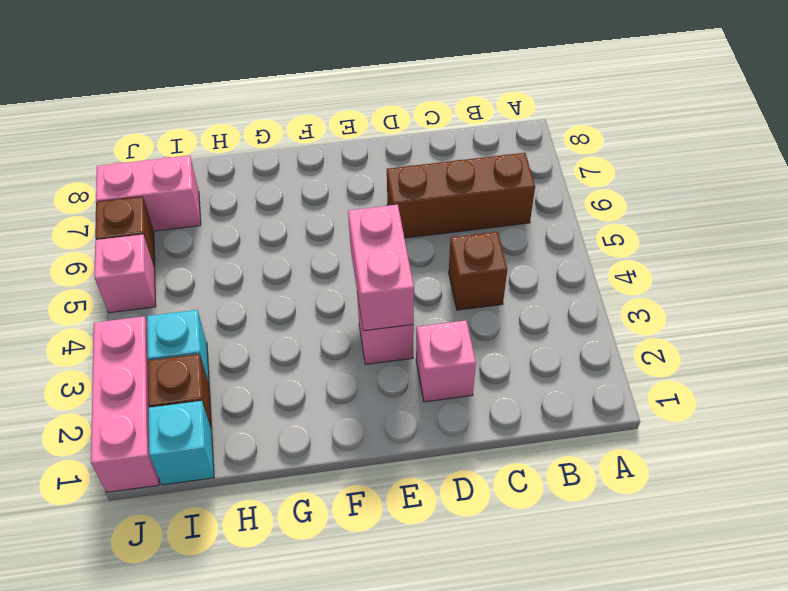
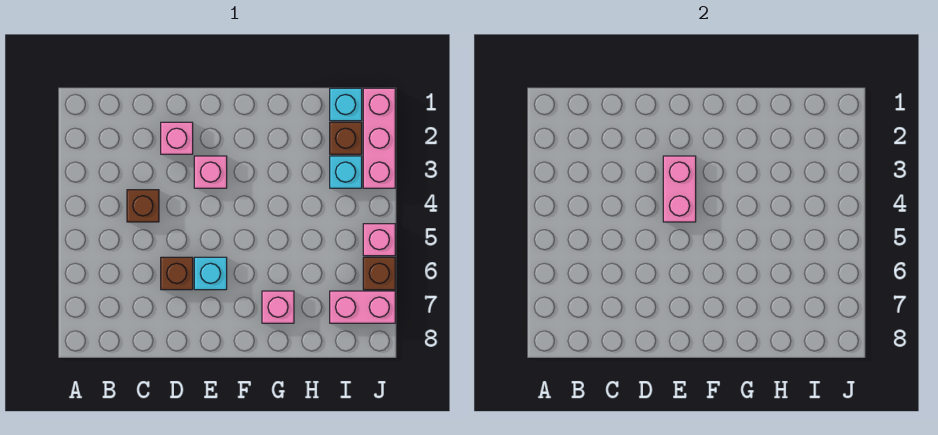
brown brick B6:D6 level 1 -> brown brick D6 level 1
none -> cyan brick E6 level 1
none -> pink brick G7 level 1

